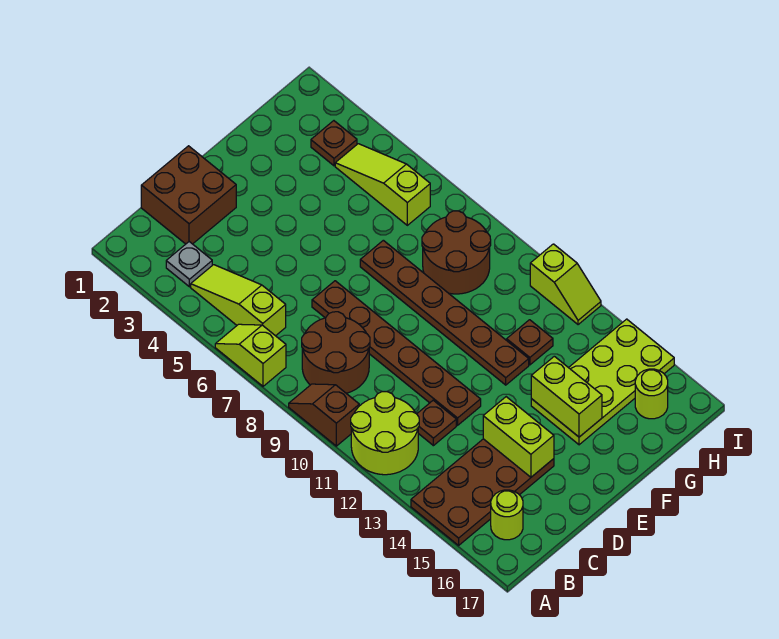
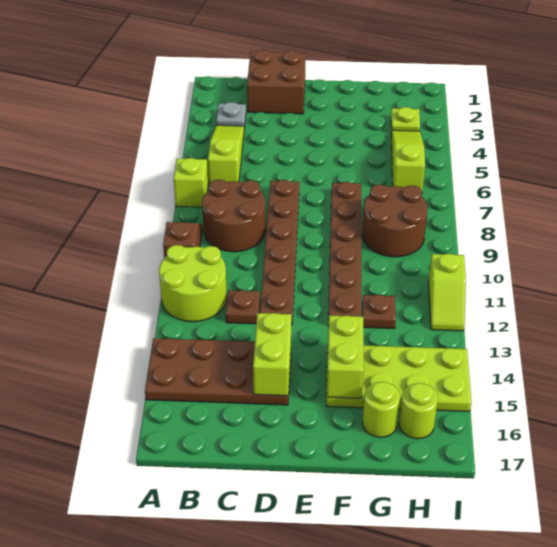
lime round brick B16 level 1 -> lime round brick G16 level 1
brown plate H3 level 1 -> lime plate H3 level 1

